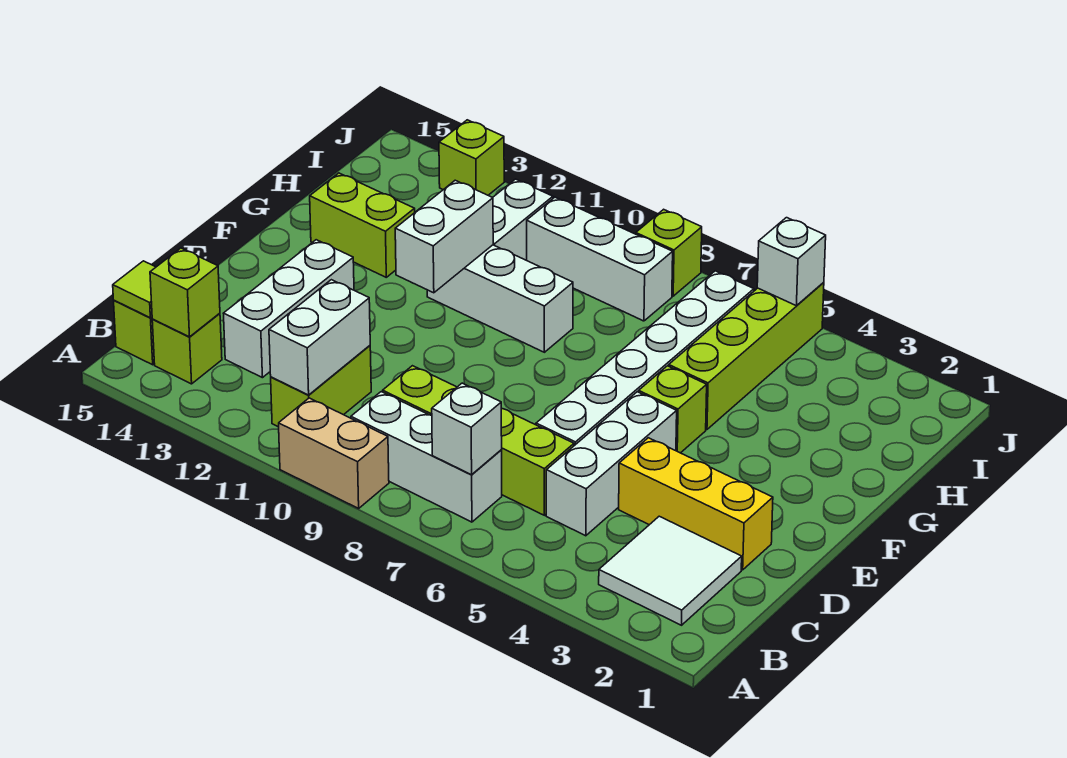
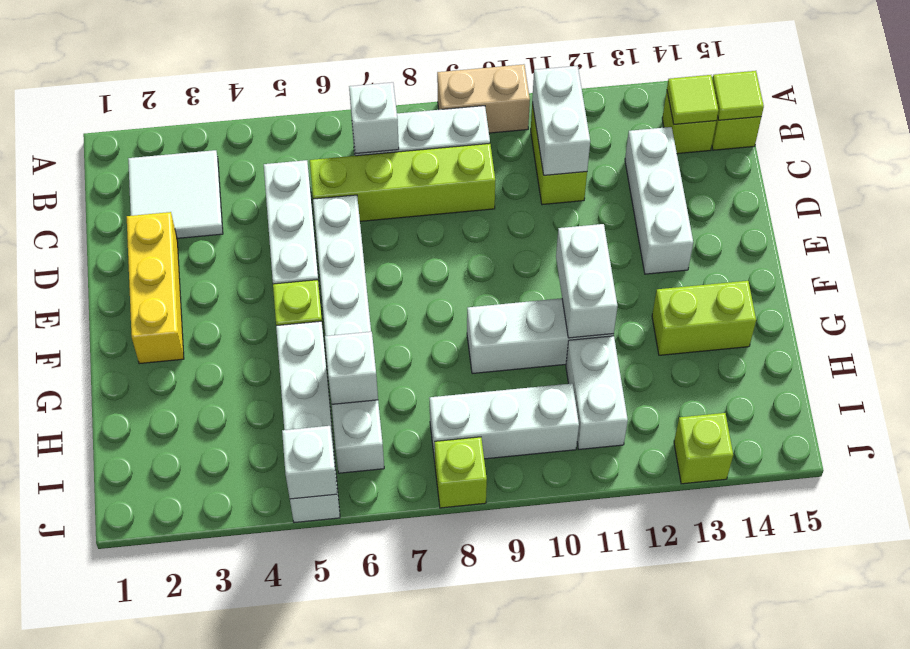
lime brick B14 level 2 -> lime tile B14 level 2
yellow brick D2:D4 level 1 -> yellow brick D2:F2 level 1
lime brick G5:J5 level 1 -> white brick G5:J5 level 1
none -> white brick H6 level 2

